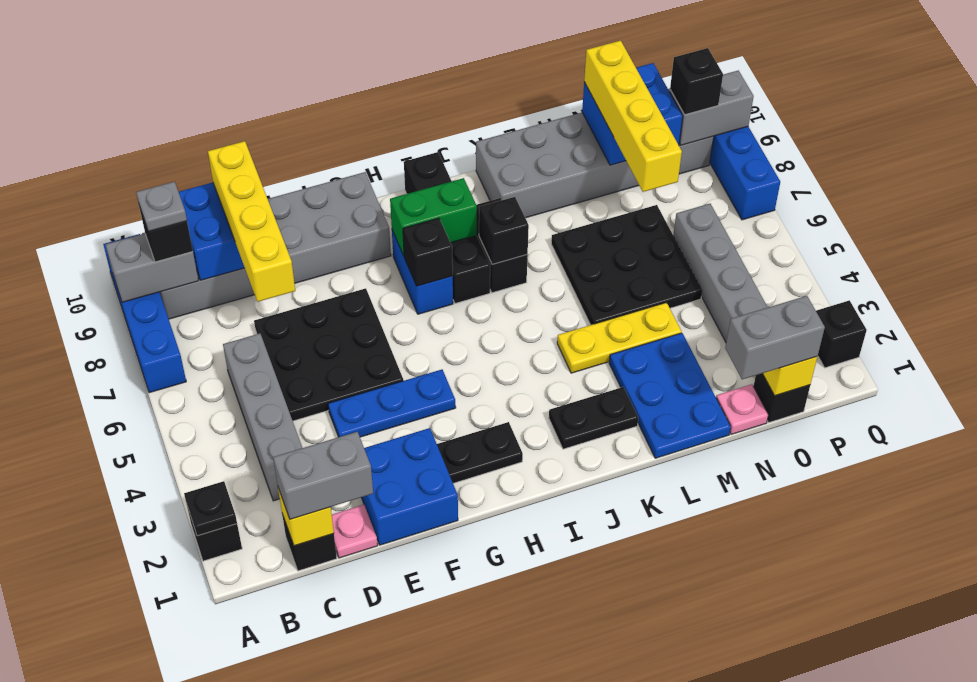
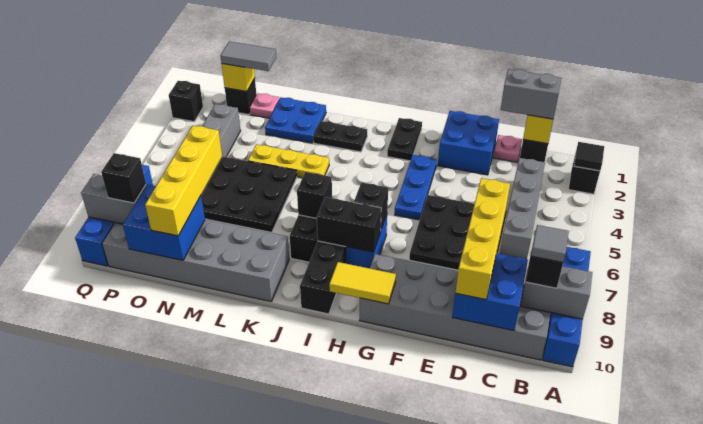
black plate A2 level 2 -> black tile A2 level 2
grey plate B9 level 4 -> grey tile B9 level 4
blue plate E4:G4 level 1 -> blue plate G3:G5 level 1
black plate G2:H2 level 1 -> black plate H1:H2 level 1
none -> yellow tile G10:H10 level 2
green brick H8:I8 level 2 -> black brick H8:I8 level 2
blue plate L1:M3 level 1 -> blue plate L1:M2 level 1
grey brick N1:O1 level 3 -> grey tile N1:O1 level 3

